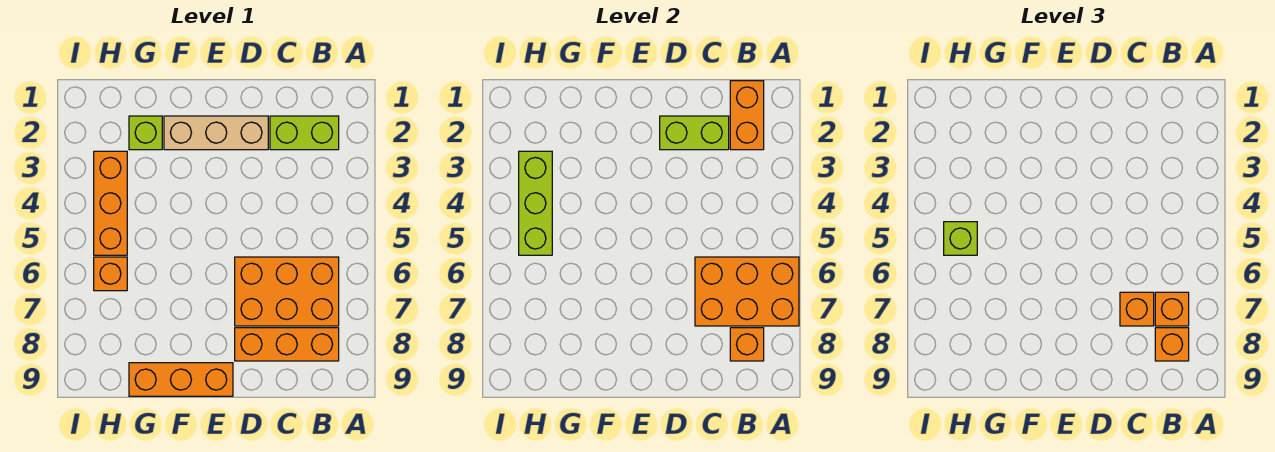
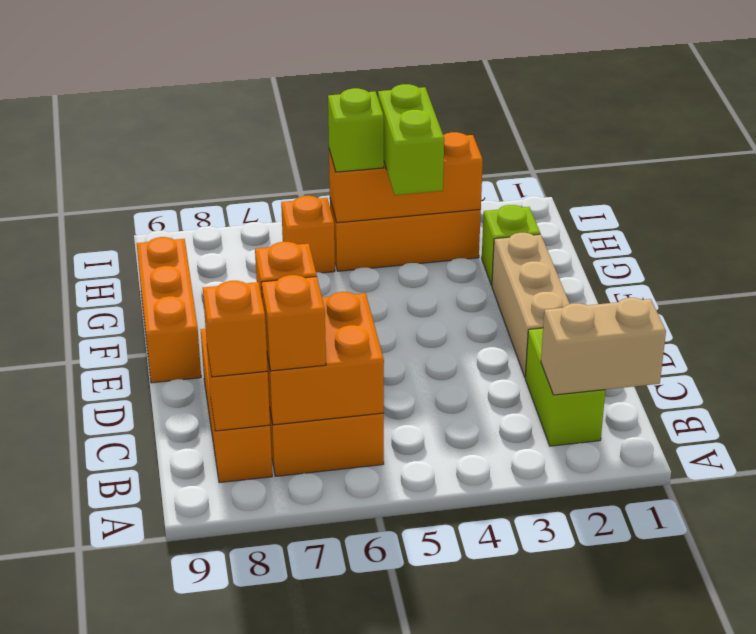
orange brick A6:C7 level 2 -> orange brick B6:C7 level 2
orange brick B1:B2 level 2 -> tan brick B1:B2 level 2
lime brick C2:D2 level 2 -> lime brick G4:H4 level 3
lime brick H3:H5 level 2 -> orange brick H3:H5 level 2

